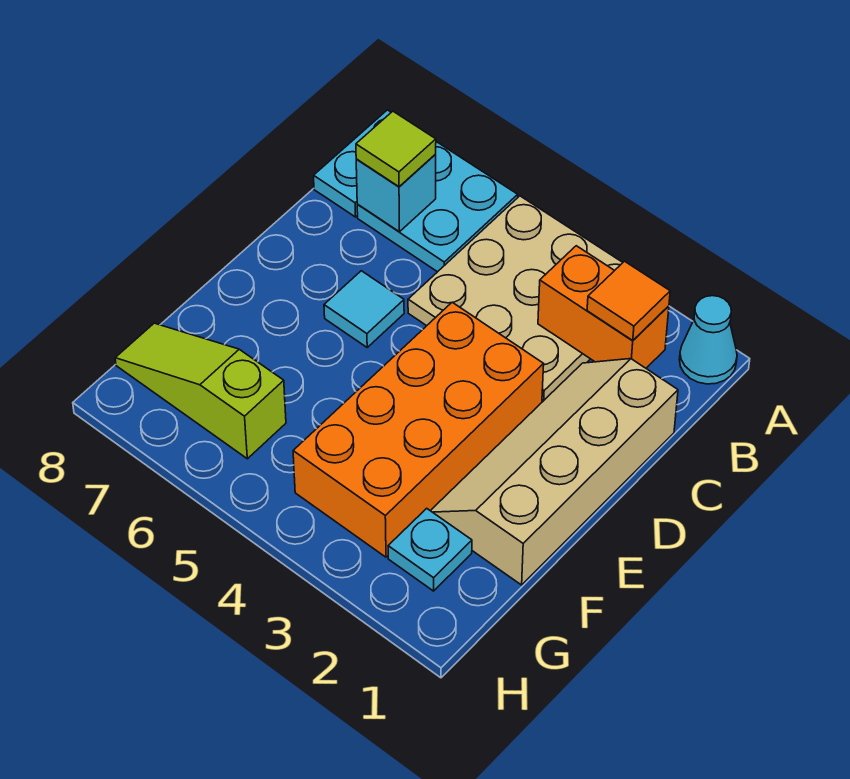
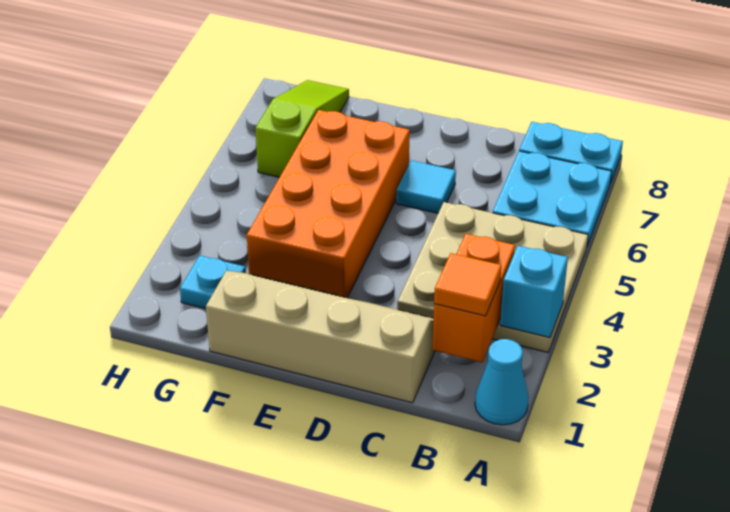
cyan brick B7 level 2 -> cyan brick A3 level 2
lime tile B7 level 3 -> none
orange brick D3:G4 level 1 -> orange brick E3:F6 level 1

